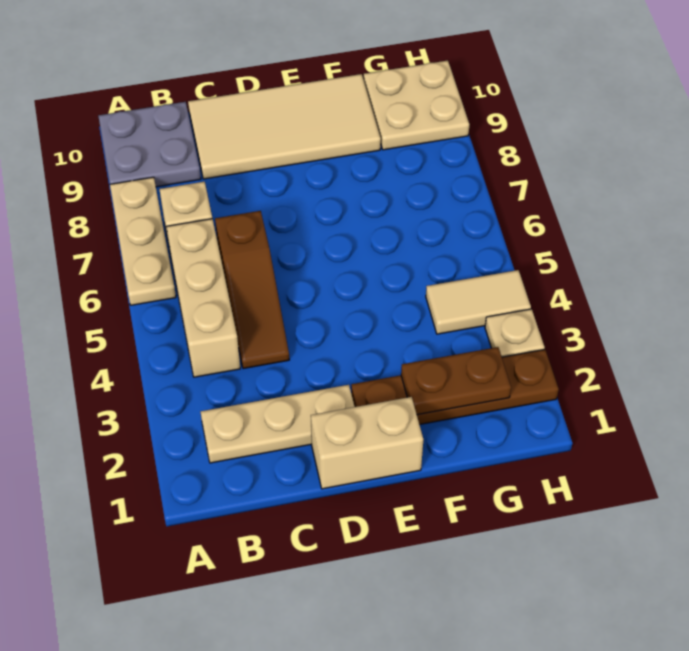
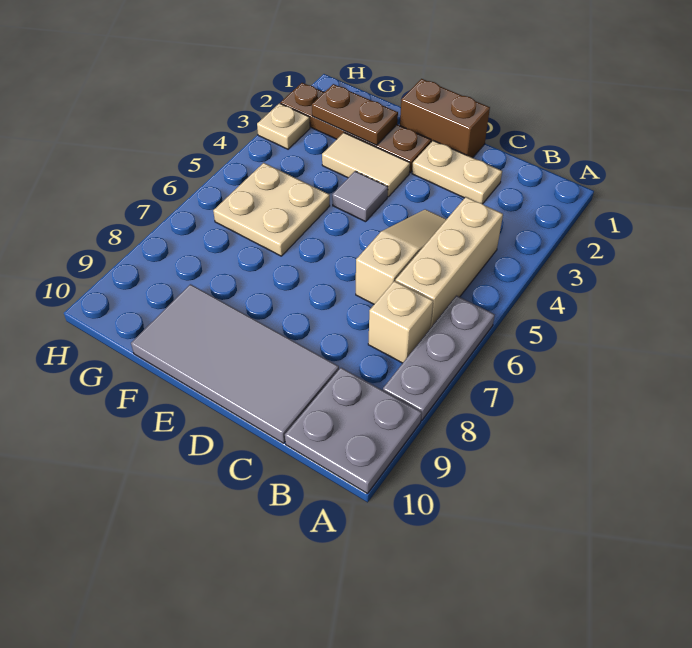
tan plate A6:A8 level 1 -> grey plate A6:A8 level 1
tan plate B2:D2 level 1 -> tan plate C2:D2 level 1
brown slope C4:C6 level 1 top 6 -> tan slope C4:C6 level 1 top 6
tan tile C9:F10 level 1 -> grey tile C9:F10 level 1
tan brick D1:E1 level 1 -> brown brick D1:E1 level 1
none -> grey tile E4 level 1
tan tile G4:H4 level 1 -> tan tile E3:F3 level 1
tan plate G9:H10 level 1 -> tan plate F5:G6 level 1

